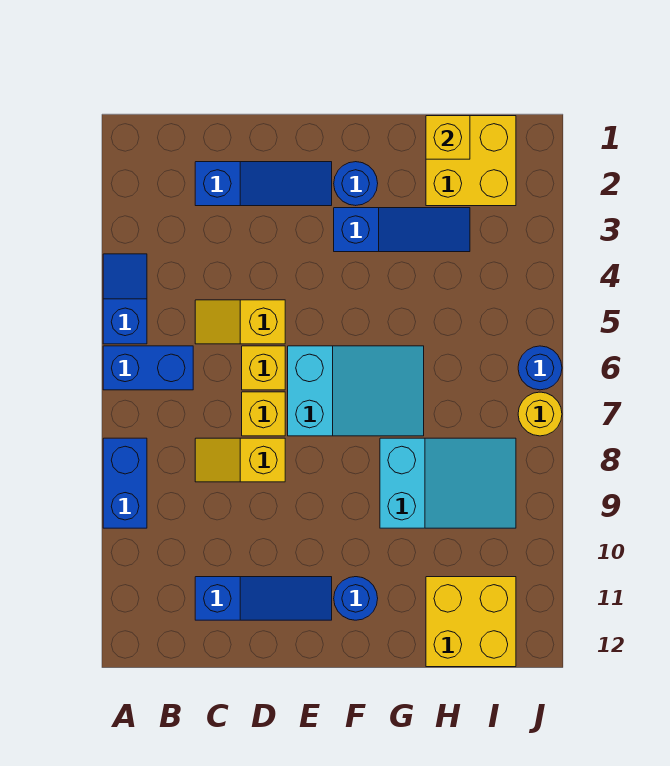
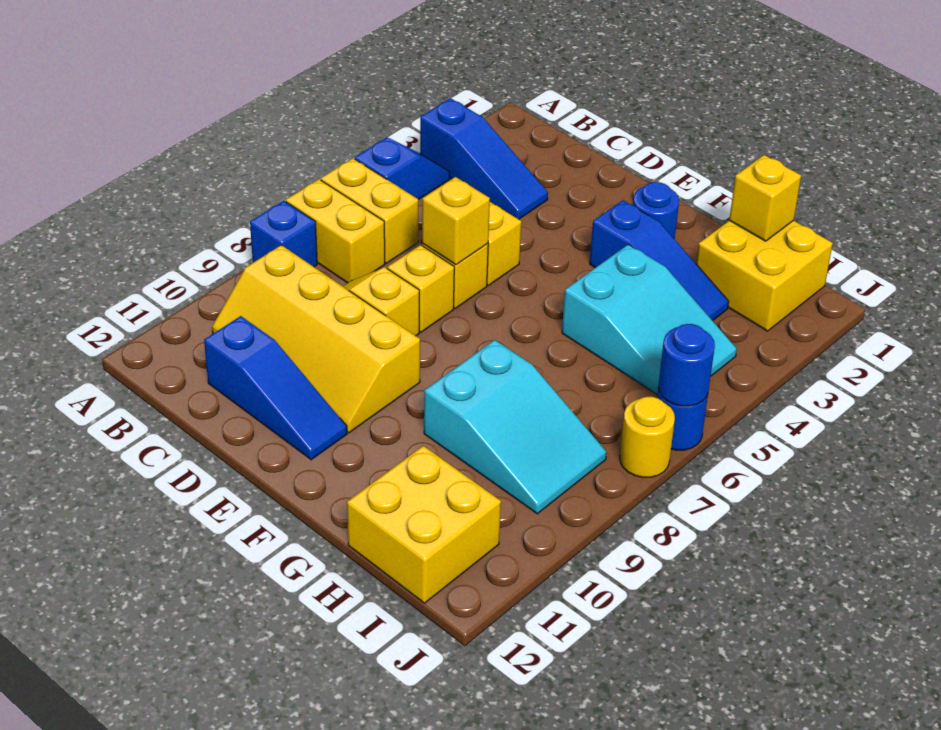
blue brick A6:B6 level 1 -> yellow brick A6:B6 level 1
none -> yellow brick A7:B7 level 1
blue brick A8:A9 level 1 -> blue brick A8 level 1
none -> yellow slope B9:E10 level 1 top 9
blue slope C2:E2 level 1 top C -> blue slope A3:C3 level 1 top A
none -> yellow brick D6 level 2
cyan slope E6:G7 level 1 top E -> cyan slope G4:I5 level 1 top G
blue round brick F11 level 1 -> blue round brick J6 level 2

